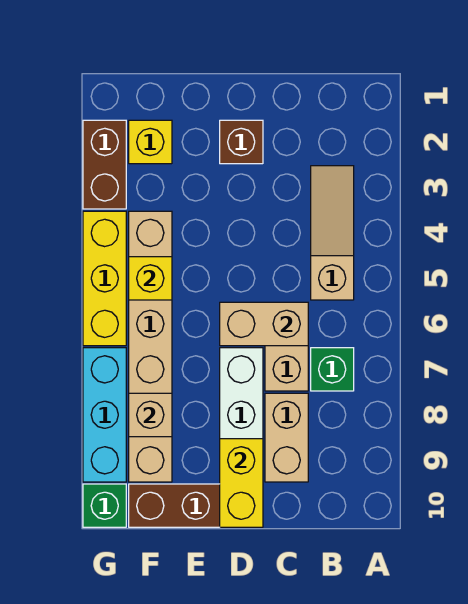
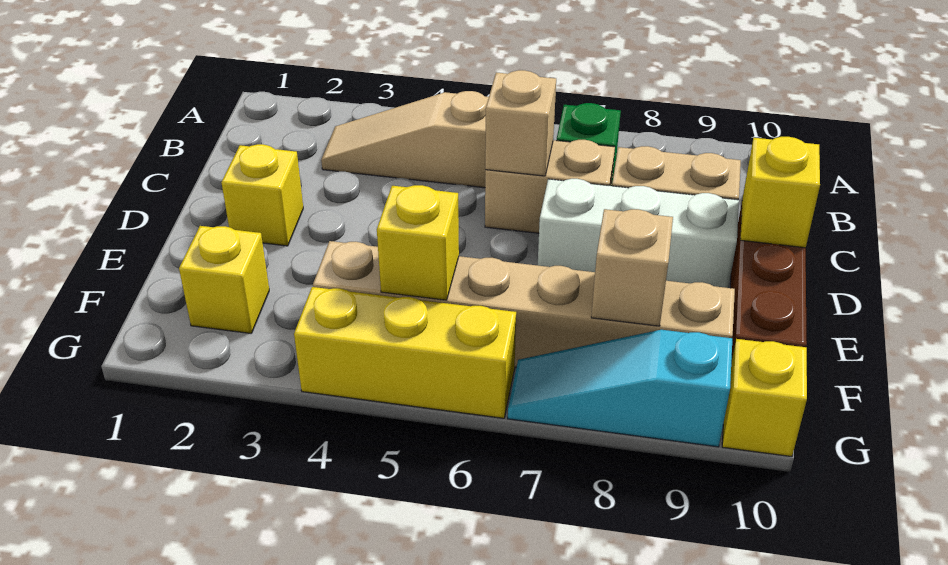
tan brick C6:D6 level 2 -> tan brick C6 level 2
brown brick D2 level 1 -> yellow brick D2 level 1
yellow brick D9:D10 level 2 -> yellow brick D10 level 2
brown brick G2:G3 level 1 -> none
cyan brick G7:G9 level 1 -> cyan slope G7:G9 level 1 top 9
green brick G10 level 1 -> yellow brick G10 level 1

